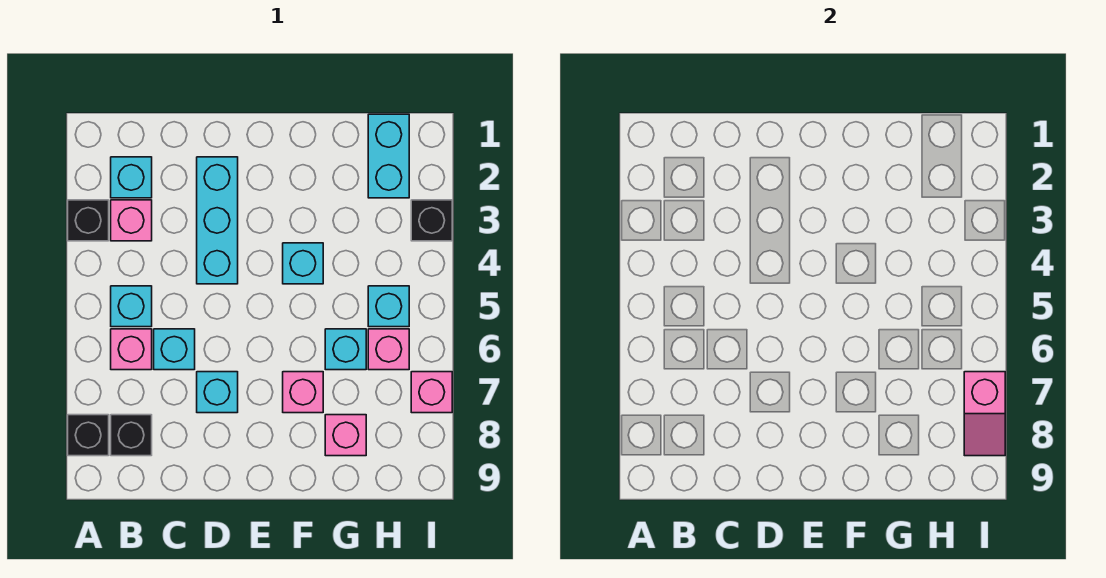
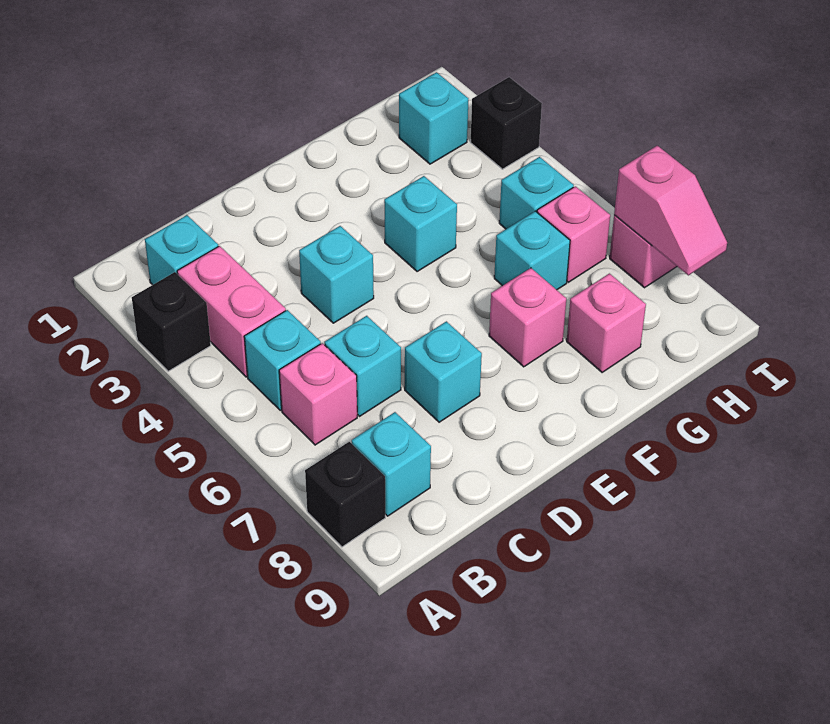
pink brick B3 level 1 -> pink brick B3:B4 level 1
black brick B8 level 1 -> cyan brick B8 level 1
cyan brick D2:D4 level 1 -> cyan brick D4 level 1
cyan brick H1:H2 level 1 -> cyan brick H2 level 1

